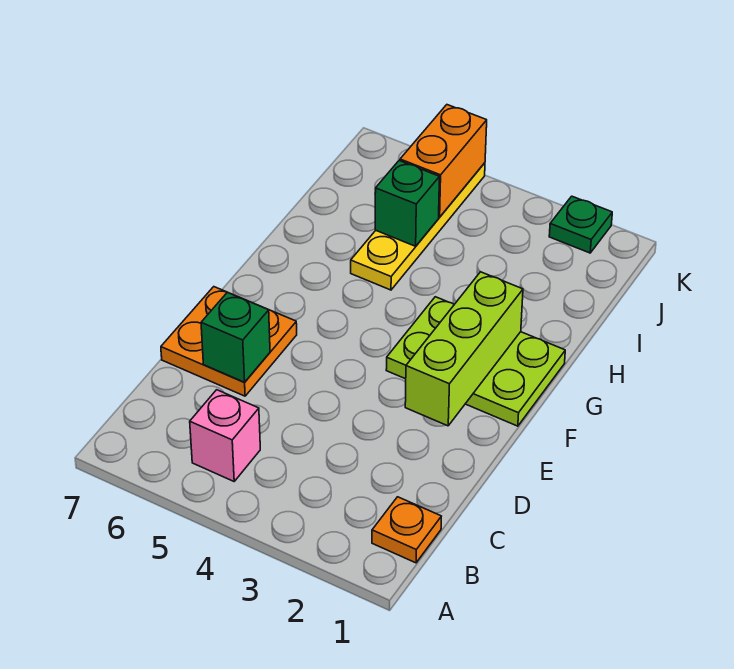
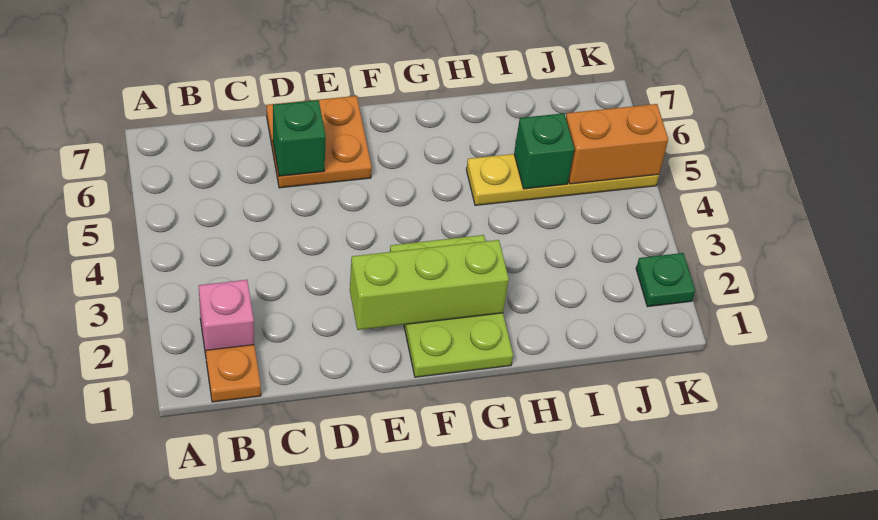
pink brick B5 level 1 -> pink brick B2 level 1

